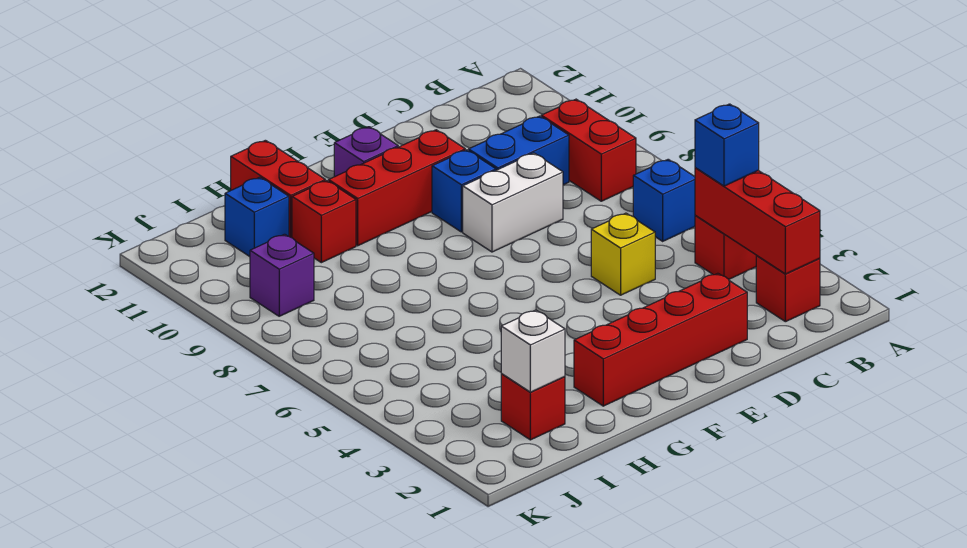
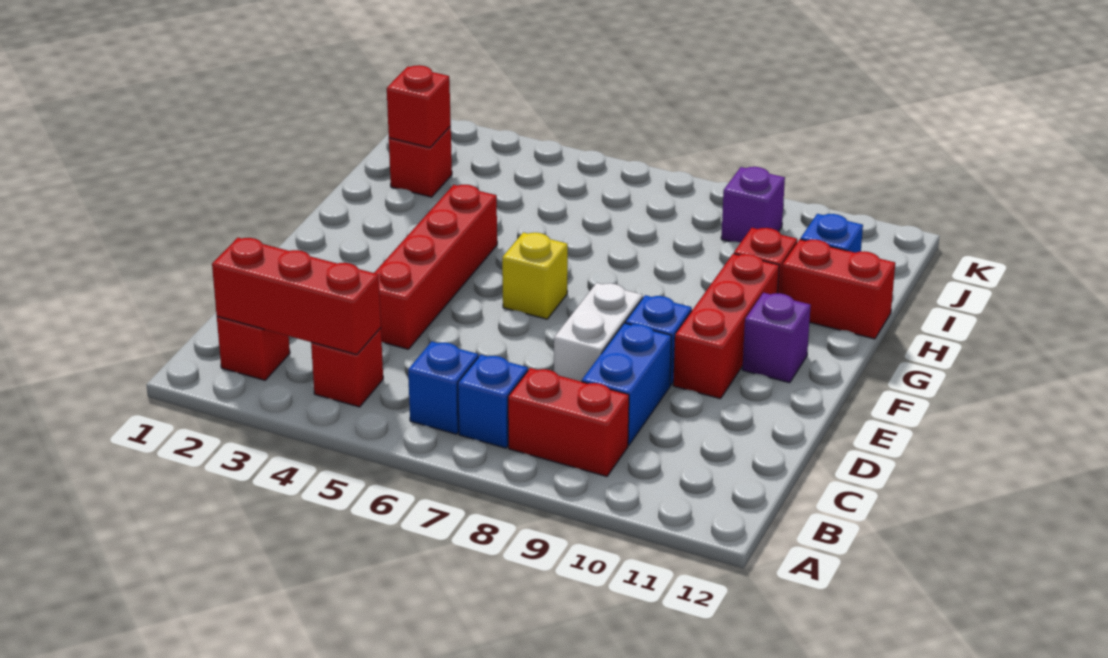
blue brick B4 level 3 -> blue brick B7 level 1
red brick D2:G2 level 1 -> red brick D4:G4 level 1
yellow brick D5 level 1 -> yellow brick F6 level 1
white brick I2 level 2 -> red brick I2 level 2

